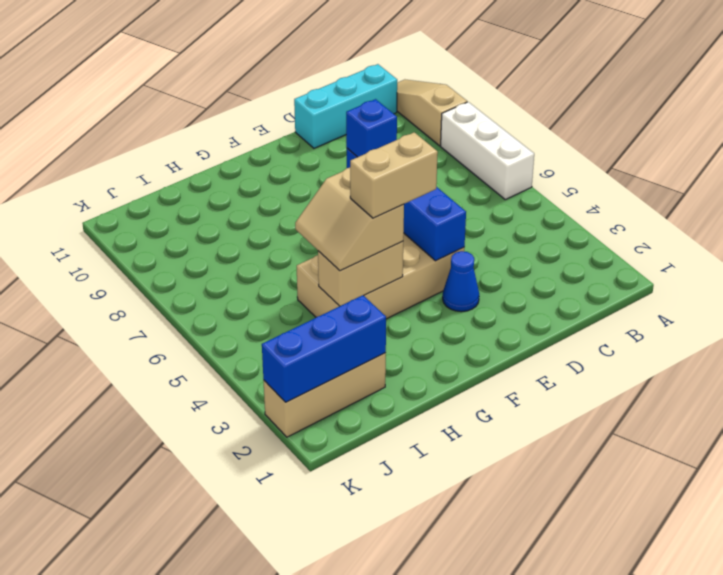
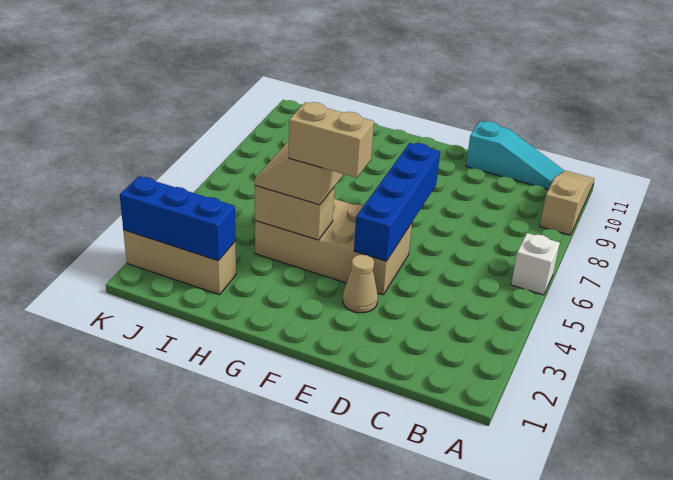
white brick A6:A8 level 1 -> white brick A6 level 1
cyan brick B11:D11 level 1 -> cyan slope B11:D11 level 1 top D
blue cone E3 level 1 -> tan cone E3 level 1
blue brick E7 level 3 -> none

